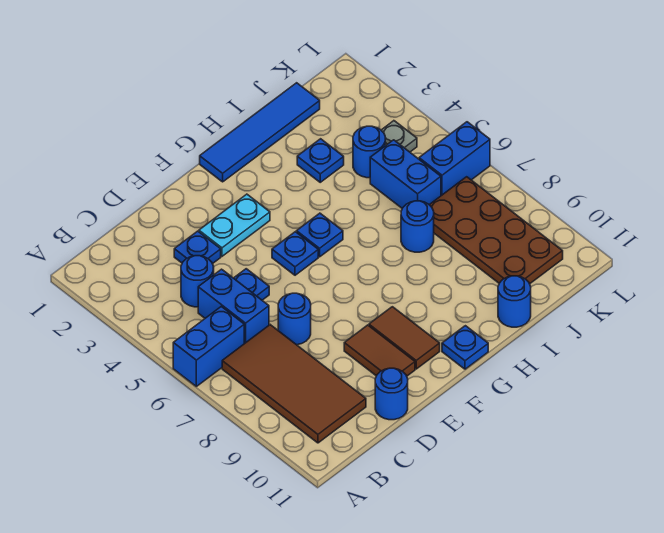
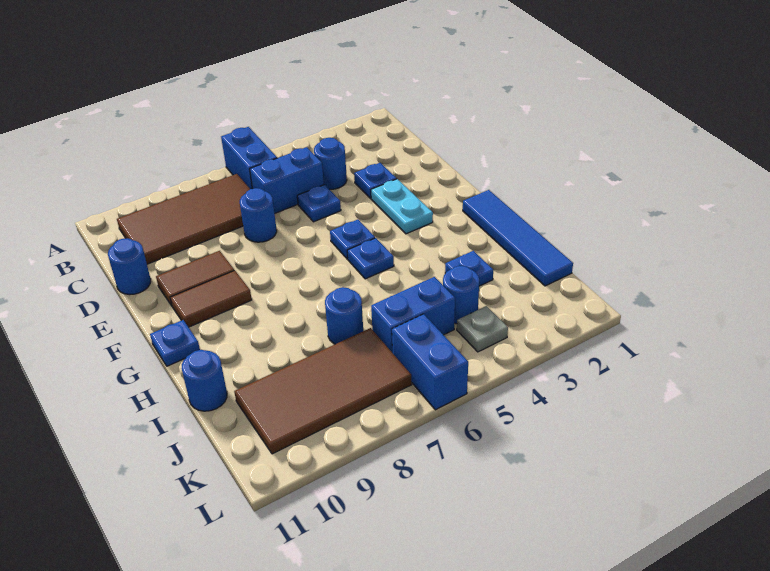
brown plate J7:K10 level 1 -> brown tile J7:K10 level 1

